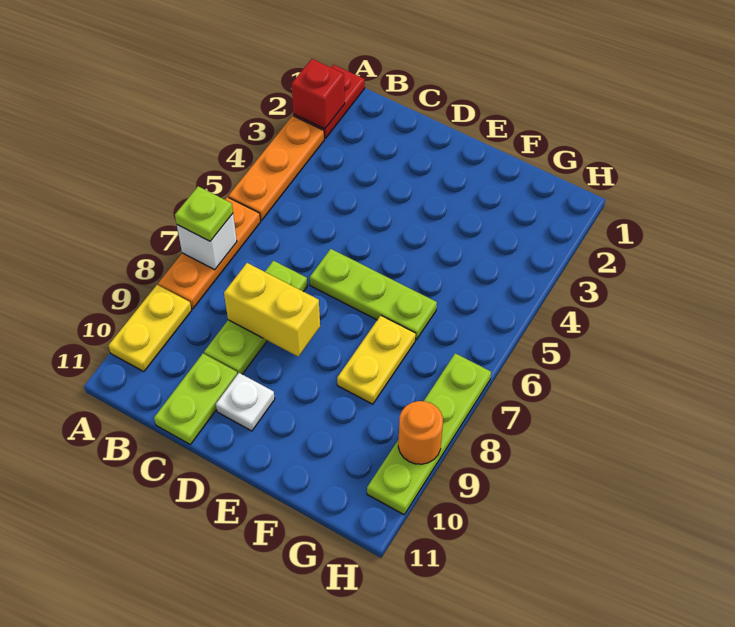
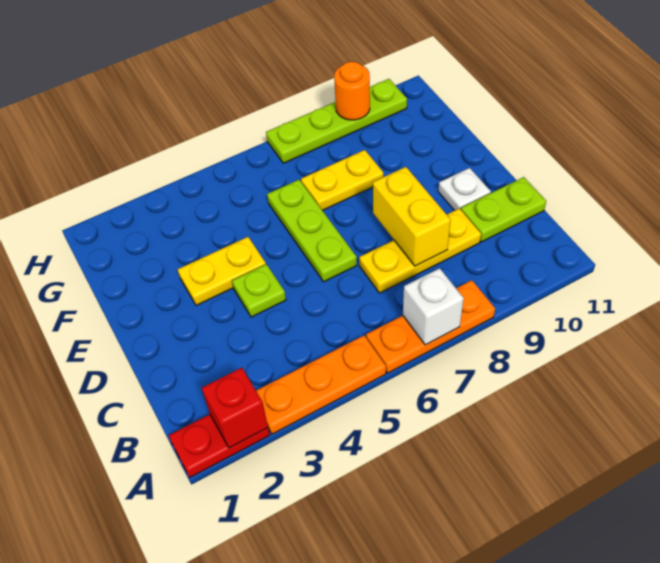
lime plate A7 level 3 -> lime plate D4 level 1
yellow plate A9:A10 level 1 -> yellow plate E3:E4 level 1
lime plate C7:C9 level 1 -> yellow plate C7:C9 level 1

